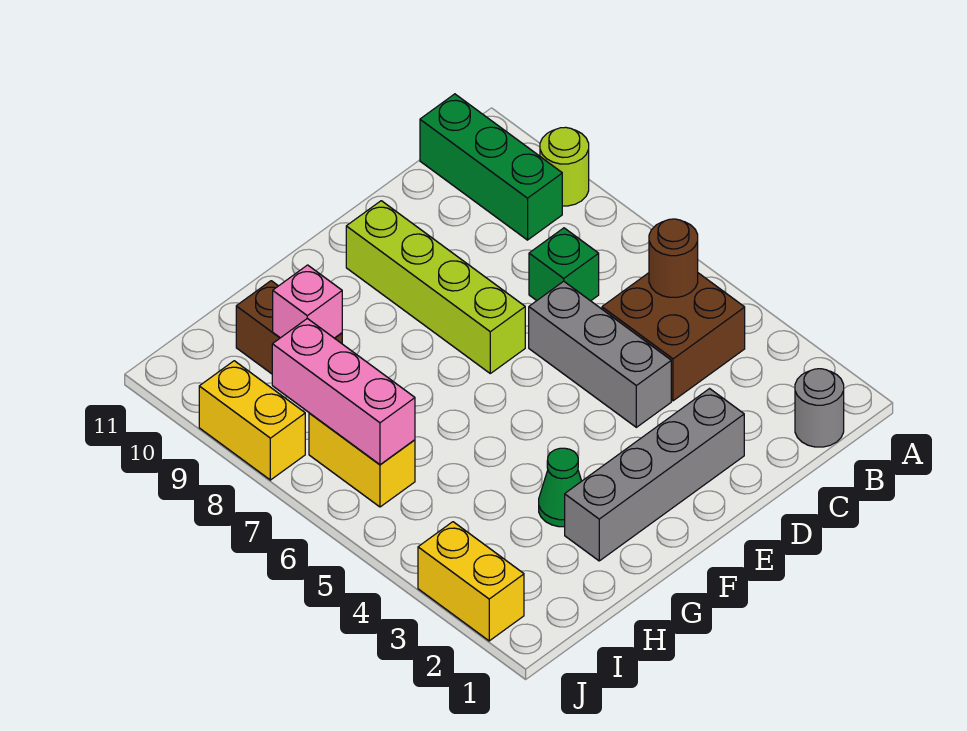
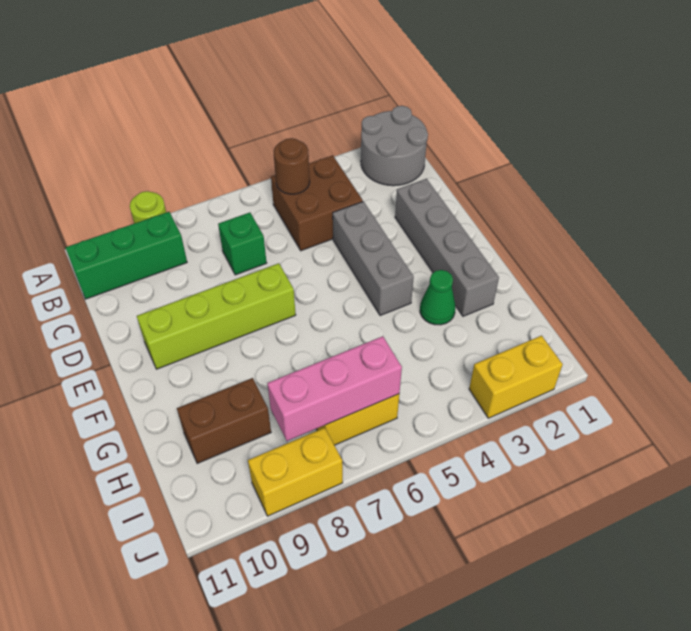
grey round brick B1 level 1 -> grey round brick A1:B2 level 1
grey brick D4:D6 level 1 -> grey brick D4:F4 level 1
pink brick H9 level 2 -> none

